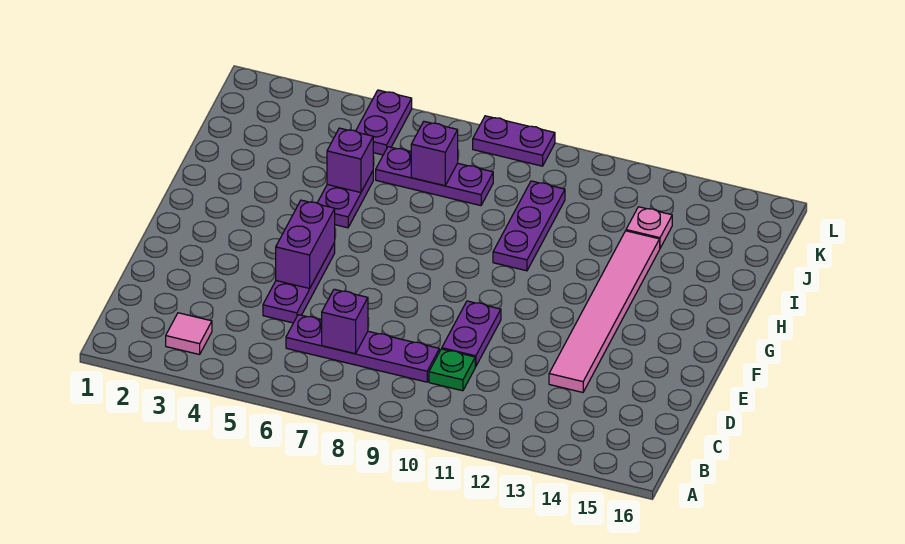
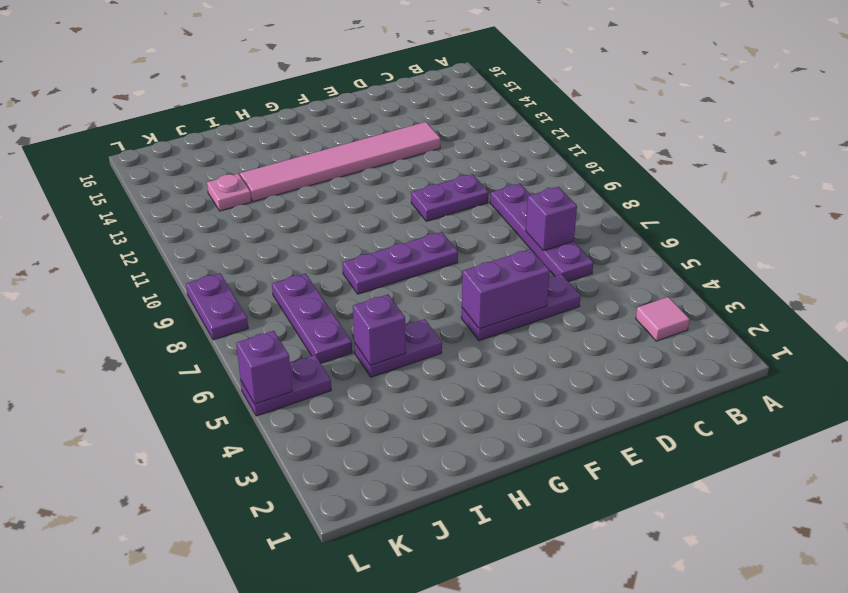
green plate C10 level 1 -> none
purple plate H10:J10 level 1 -> purple plate F8:H8 level 1
purple brick J7 level 2 -> purple brick L5 level 2

